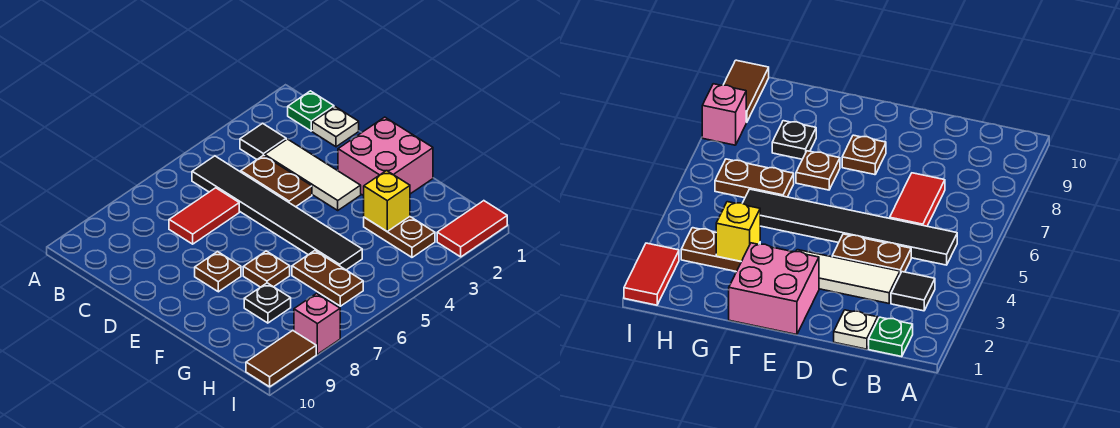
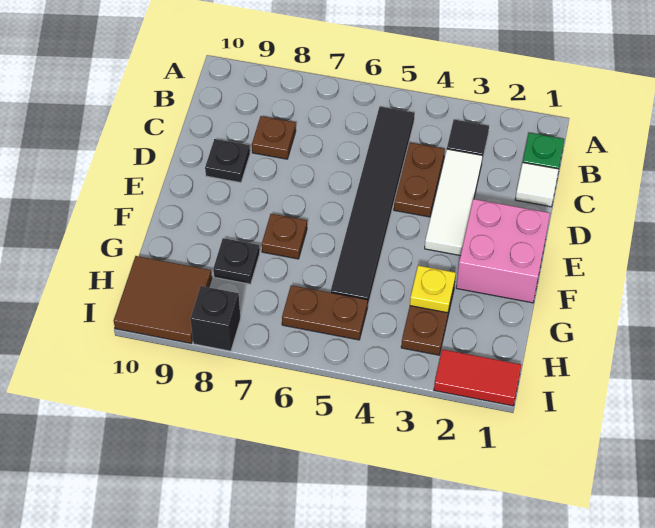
white plate C1 level 1 -> white tile C1 level 1
red tile C6:C7 level 1 -> none
none -> black plate D9 level 1
brown plate E8 level 1 -> brown plate C8 level 1
yellow brick G3 level 2 -> yellow plate G3 level 2
brown plate G6:H6 level 1 -> brown plate H5:H6 level 1
pink brick I8 level 1 -> black brick I8 level 1
brown tile I9:I10 level 1 -> brown tile H9:I10 level 1

